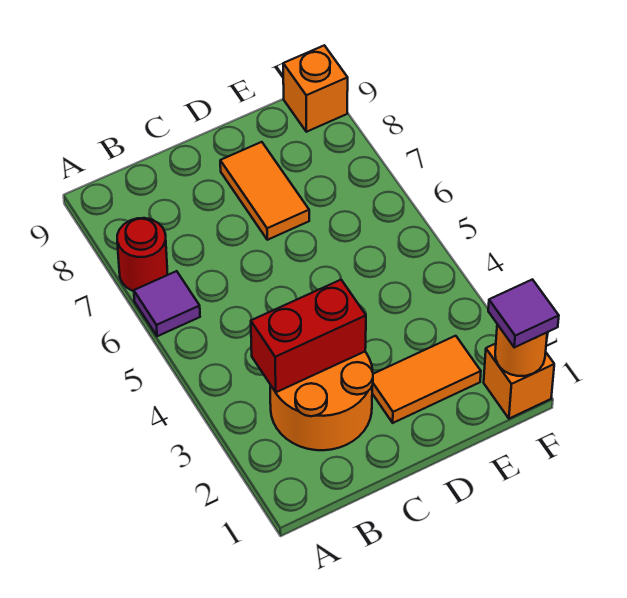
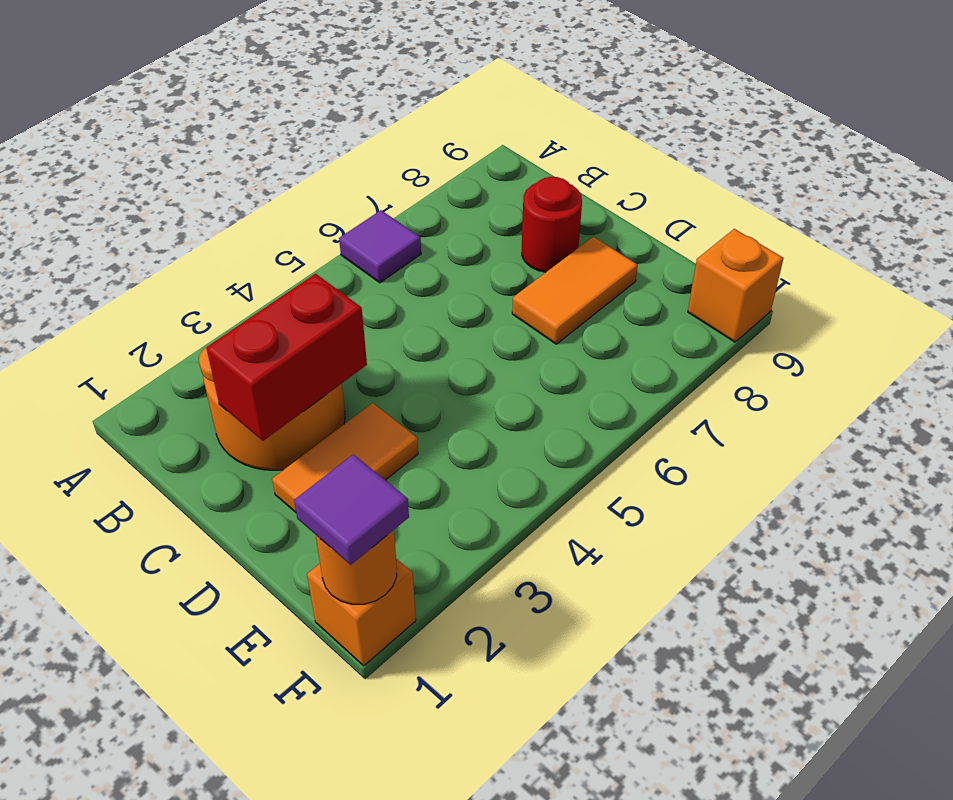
red round brick A7 level 1 -> red round brick C8 level 1
red brick B3:C3 level 2 -> red brick C2:C3 level 2
orange tile D2:E2 level 1 -> orange tile D2:D3 level 1

